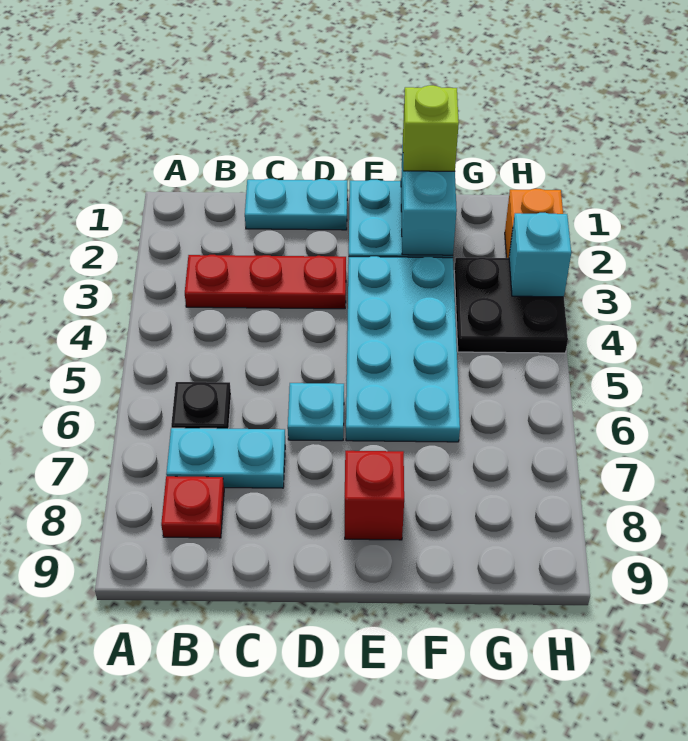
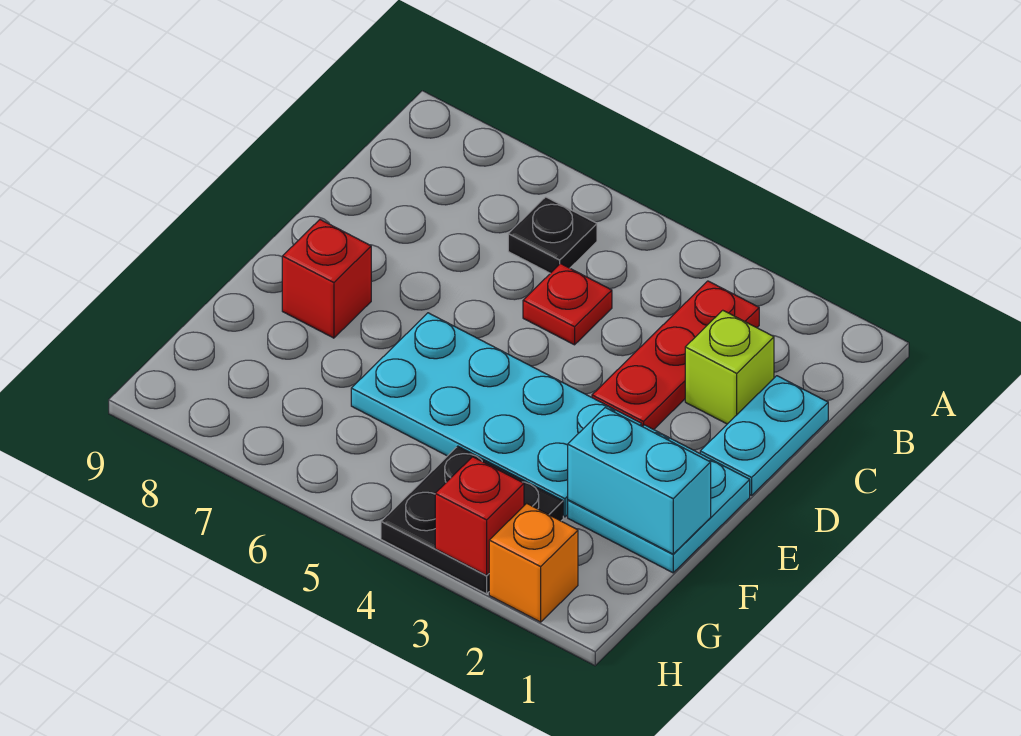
cyan plate B7:C7 level 1 -> none
red plate B8 level 1 -> red plate C5 level 1
cyan plate D6 level 1 -> none
lime brick F1 level 3 -> lime brick C2 level 1
cyan brick H3 level 2 -> red brick H3 level 2

